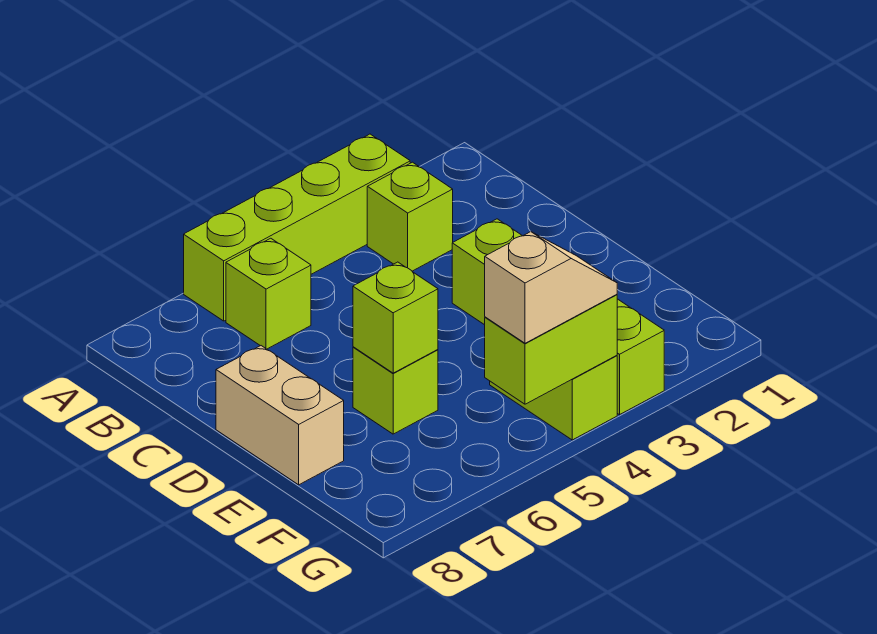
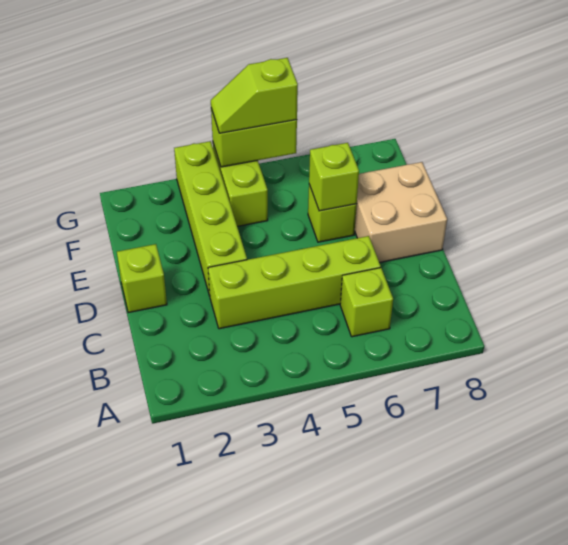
lime brick A3:A6 level 1 -> lime brick C3:C6 level 1
lime brick B3 level 1 -> lime brick D1 level 1
tan brick D8:E8 level 1 -> tan brick D7:E8 level 1
tan slope G4:G5 level 3 top 5 -> lime slope G4:G5 level 3 top 5

